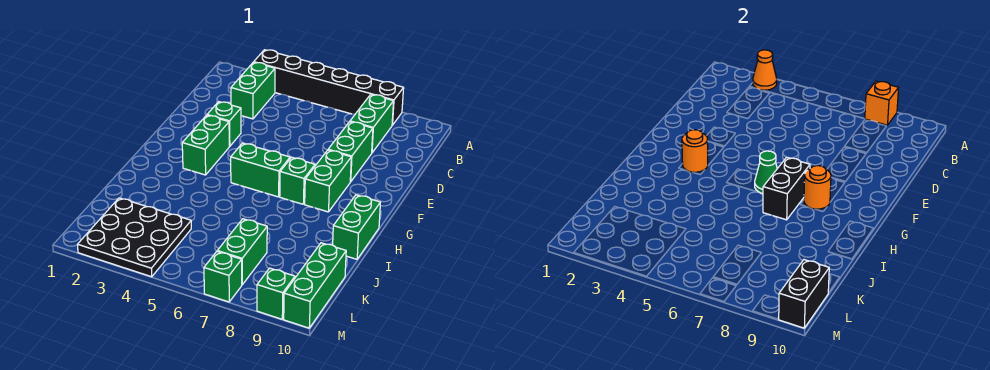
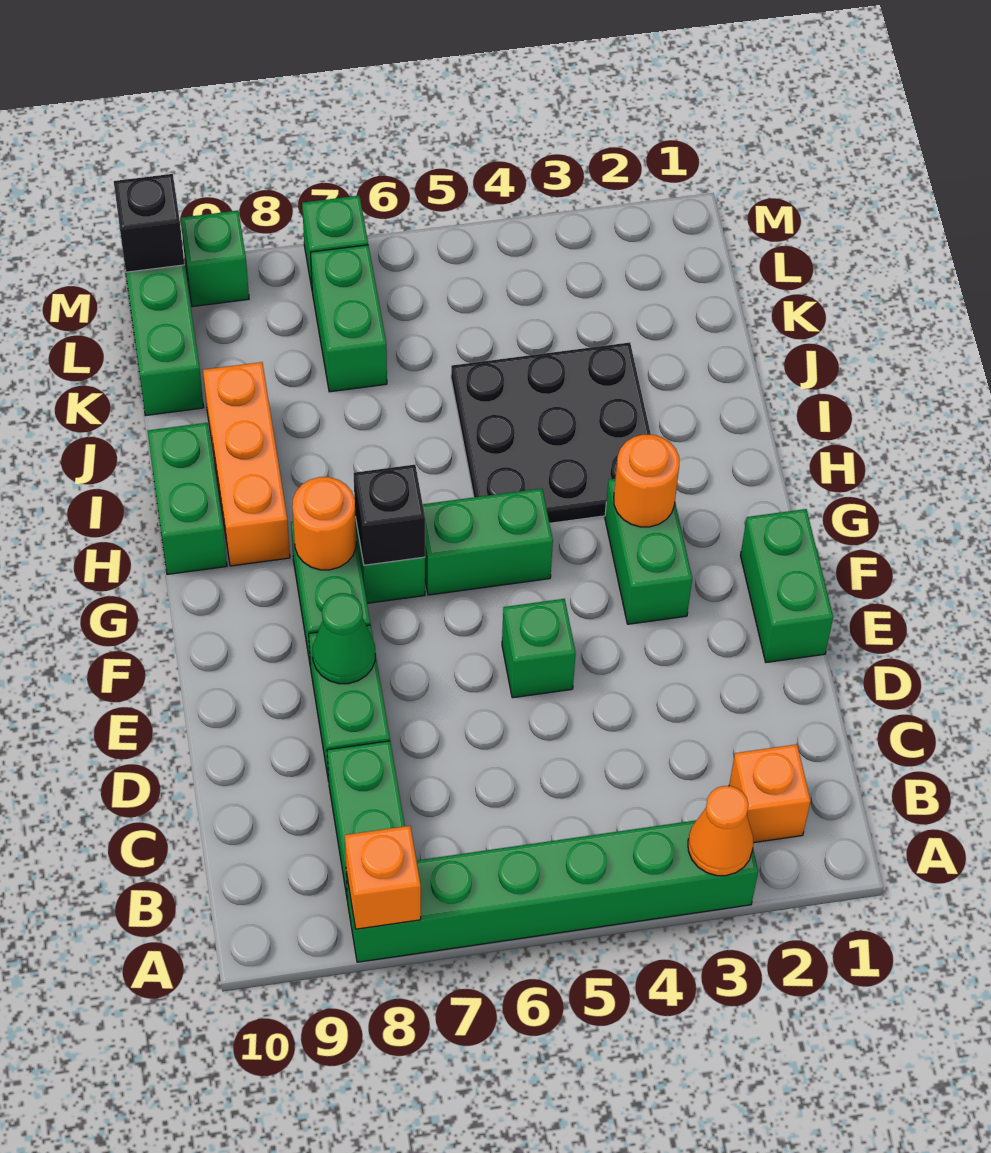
black brick A3:A8 level 1 -> green brick A3:A8 level 1
none -> orange brick B2 level 1
green brick B3:C3 level 1 -> green brick E1:F1 level 1
green brick E3 level 1 -> green brick E5 level 1
green cone G6 level 2 -> green cone E8 level 2
black brick G7:H7 level 2 -> black brick G7 level 2
none -> orange brick H9:J9 level 1
black plate K2:M4 level 1 -> black plate H3:J5 level 1
black brick L10:M10 level 2 -> black brick M10 level 2

